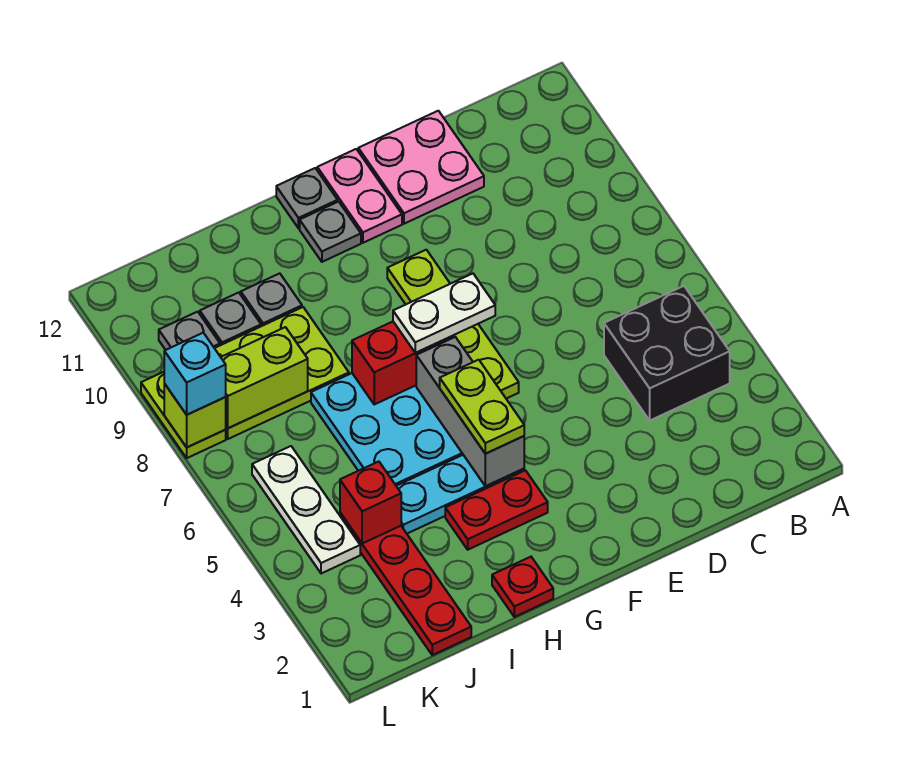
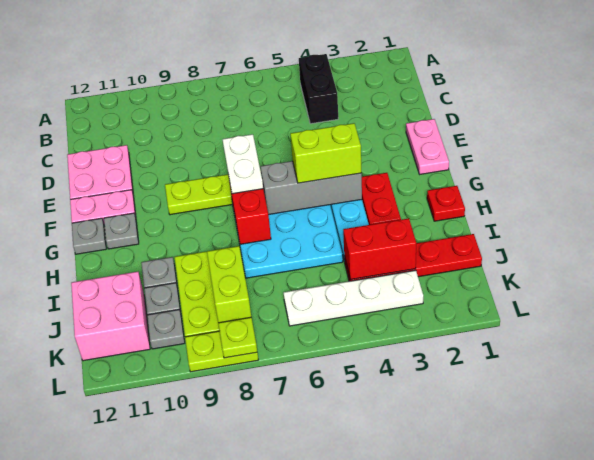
black brick B4:C5 level 1 -> black brick B4:C4 level 1
none -> pink plate E1:F1 level 1
lime plate G4:G5 level 3 -> lime brick G4:G5 level 3
red brick J4 level 2 -> red brick J3:J4 level 2
none -> pink brick J11:K12 level 1
white plate K4:K6 level 1 -> white plate K3:K6 level 1
lime brick L8 level 2 -> lime plate L8 level 2
cyan brick L8 level 3 -> none

